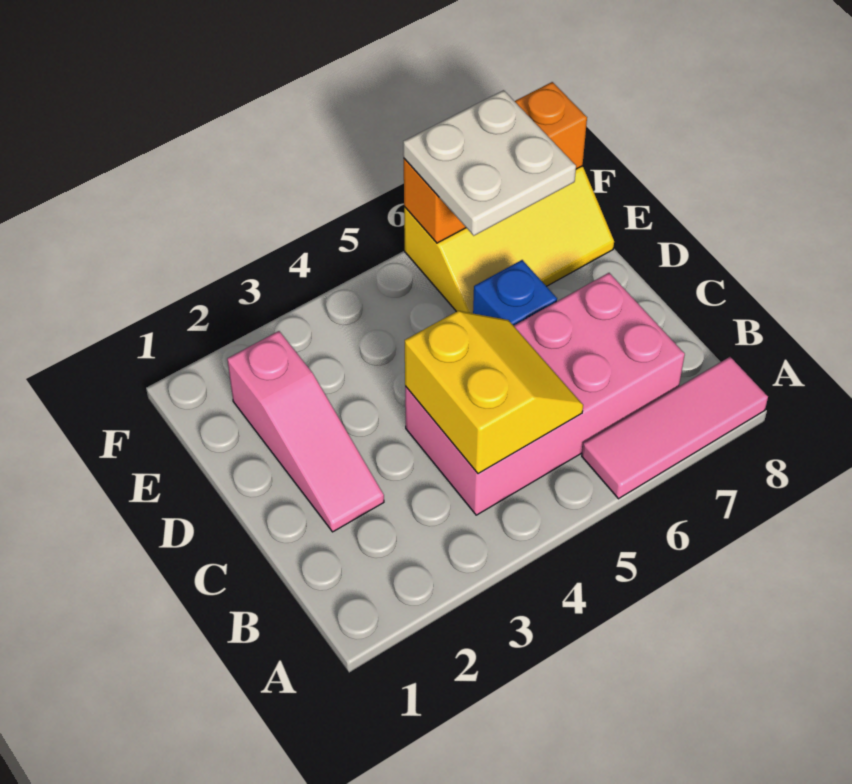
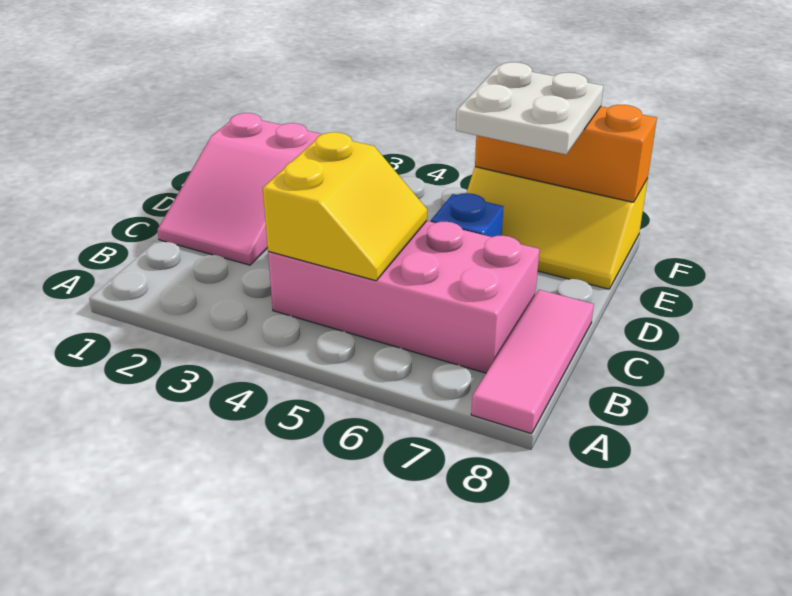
pink tile A6:A8 level 1 -> pink tile A8:C8 level 1
pink slope C2:E2 level 1 top E -> pink slope C1:E2 level 1 top E

